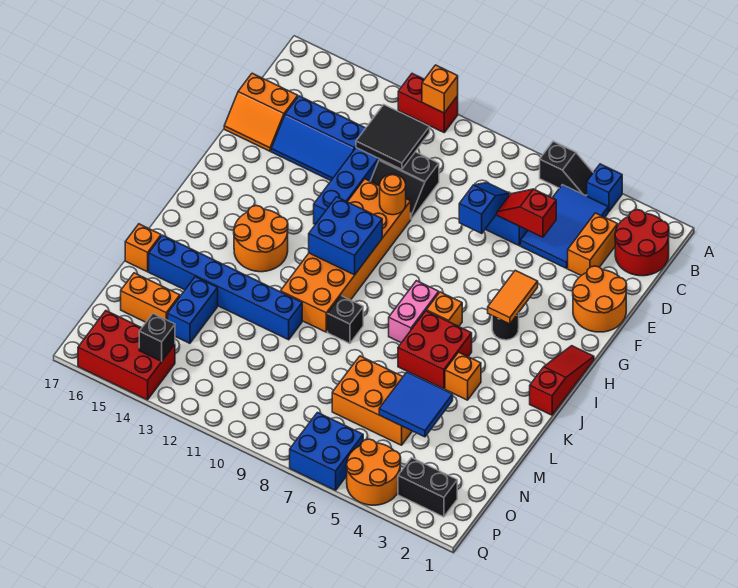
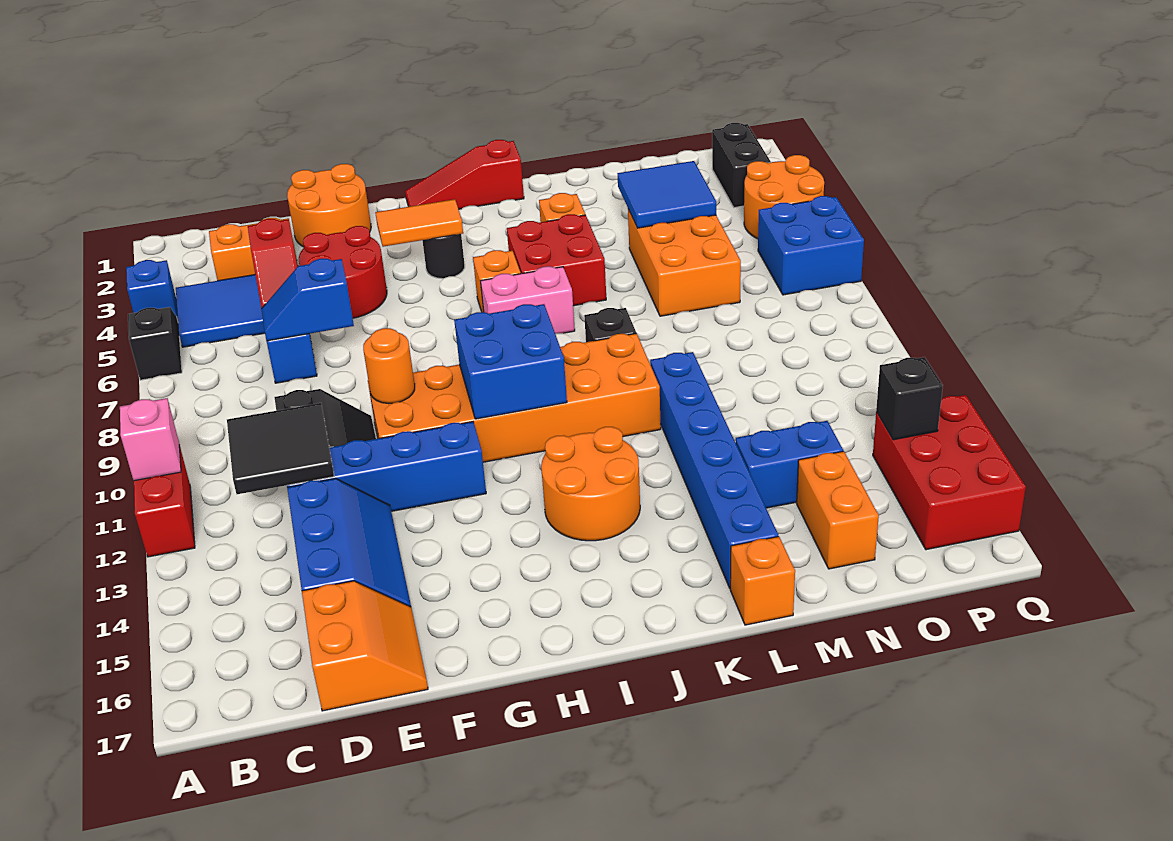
orange brick A11 level 2 -> pink brick A11 level 2
red round brick B1:C2 level 1 -> red round brick E4:F5 level 1

